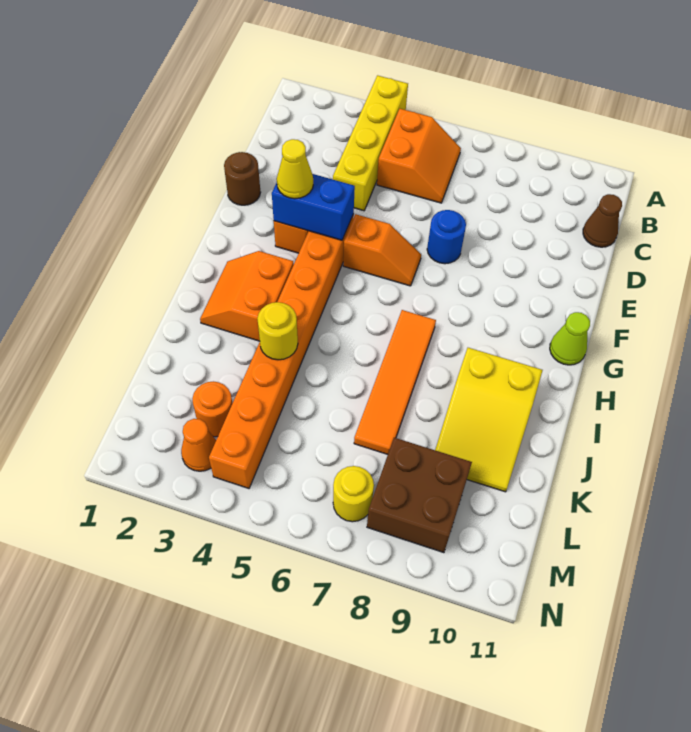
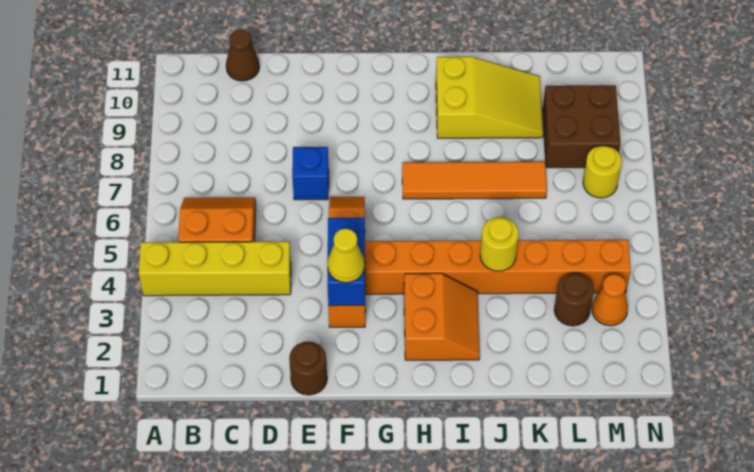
blue round brick E7 level 1 -> blue brick E7 level 1
lime cone G11 level 1 -> none
orange slope H2:I3 level 1 top 3 -> orange slope H2:I3 level 1 top H
orange round brick L3 level 1 -> brown round brick L3 level 1

